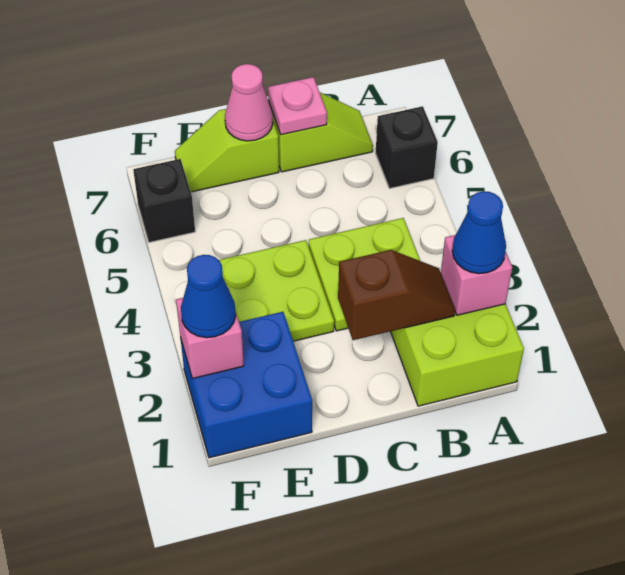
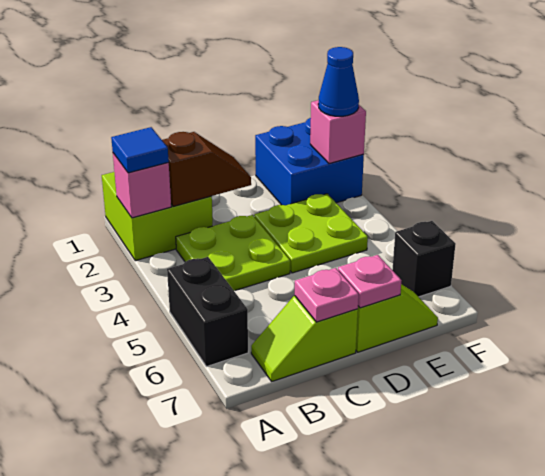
blue cone A2 level 3 -> blue tile A2 level 3
black brick A6 level 1 -> black brick A5:A6 level 1
brown slope B2:C2 level 2 top C -> brown slope B2:C2 level 2 top B
pink cone D7 level 2 -> pink plate D7 level 2

